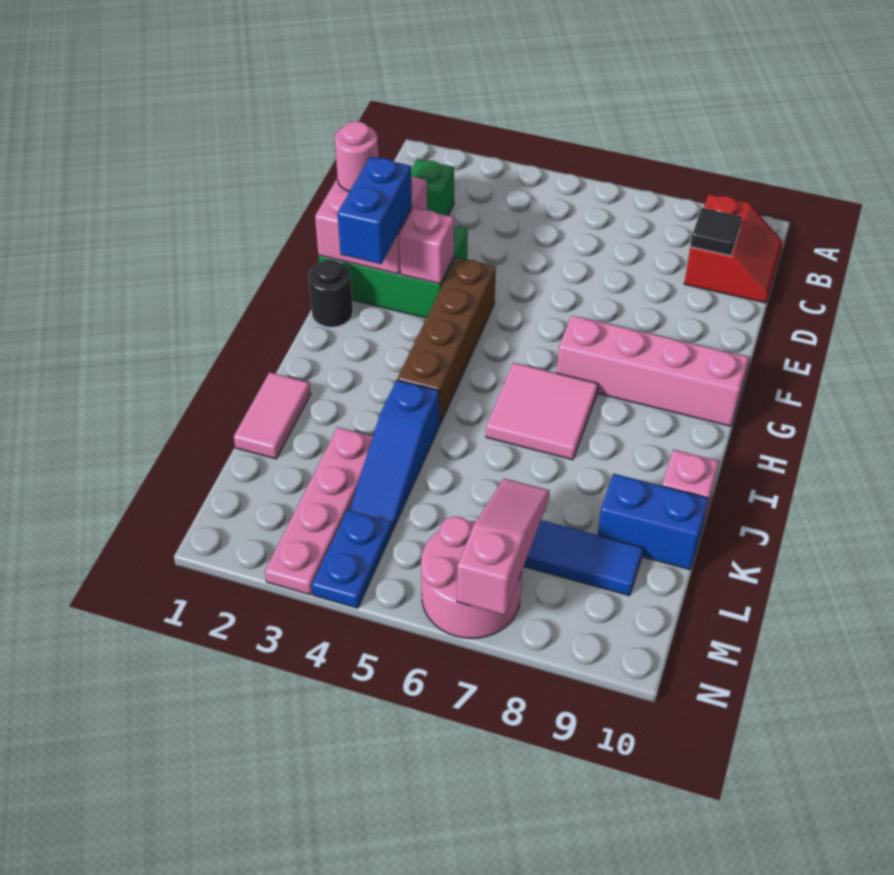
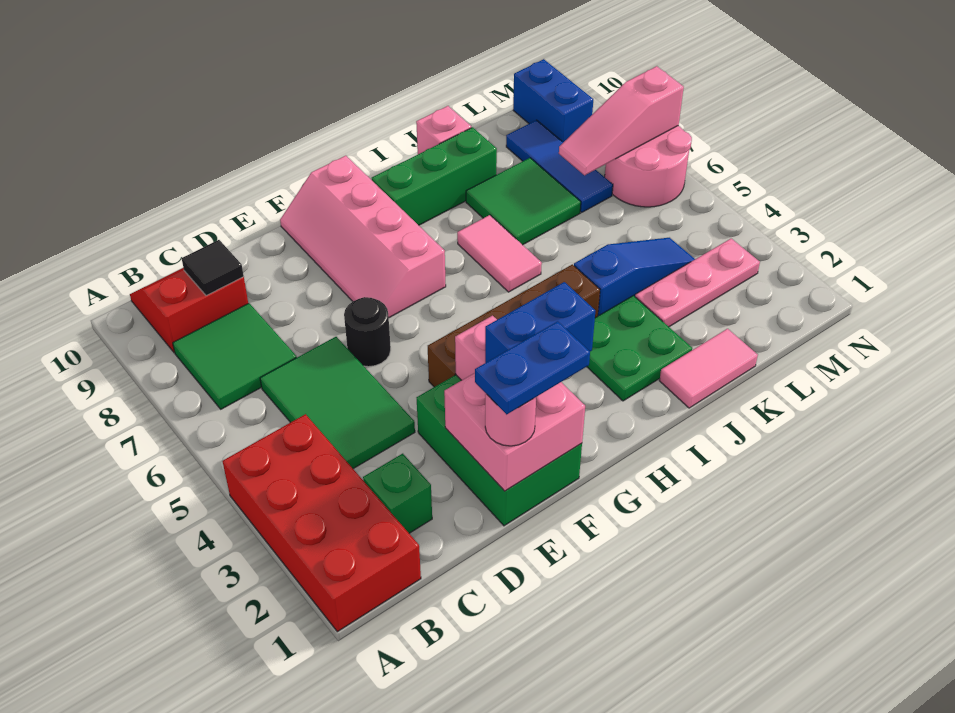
none -> red brick A1:B4 level 1
none -> green tile B7:C8 level 1
none -> green tile C4:D6 level 1
black round brick G1 level 1 -> black round brick E6 level 1
pink tile H6:I7 level 1 -> pink tile I6:I7 level 1
none -> green brick H9:J9 level 1
none -> green plate I2:J3 level 1
none -> green tile J7:K8 level 1
pink plate K3:N3 level 1 -> pink plate K3:M3 level 1
blue brick K9:K10 level 1 -> blue brick M9:M10 level 1
blue plate M4:N4 level 1 -> blue plate E1:F1 level 4

